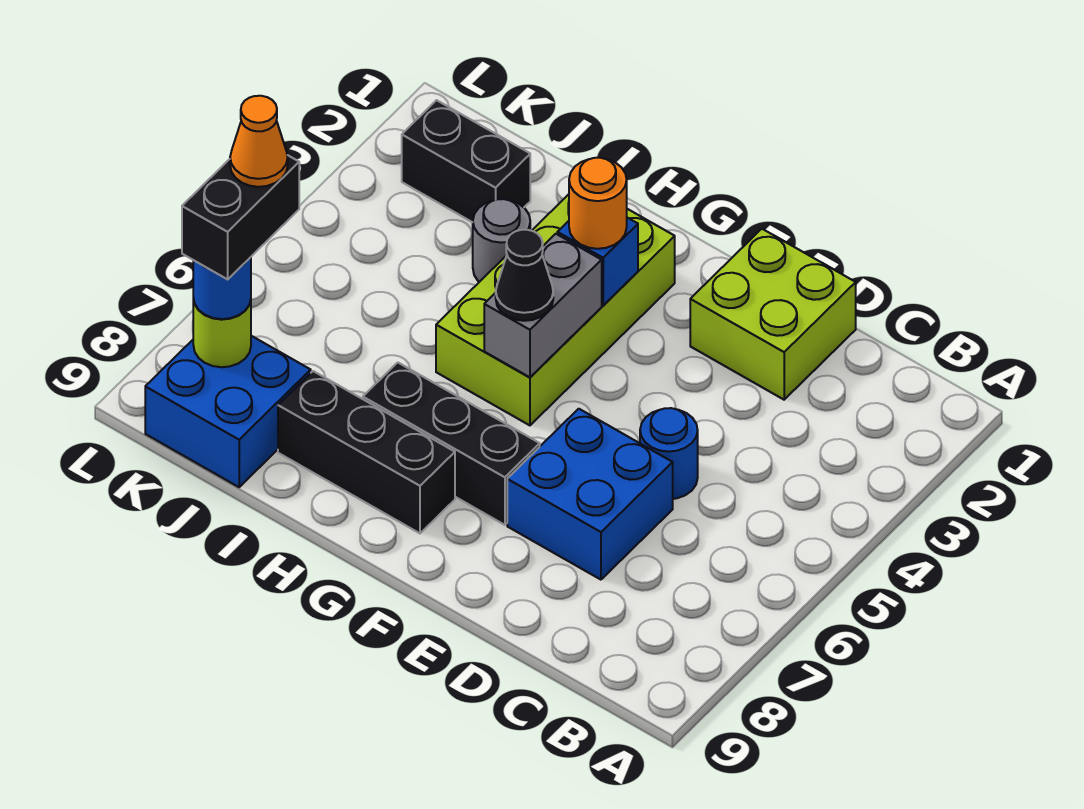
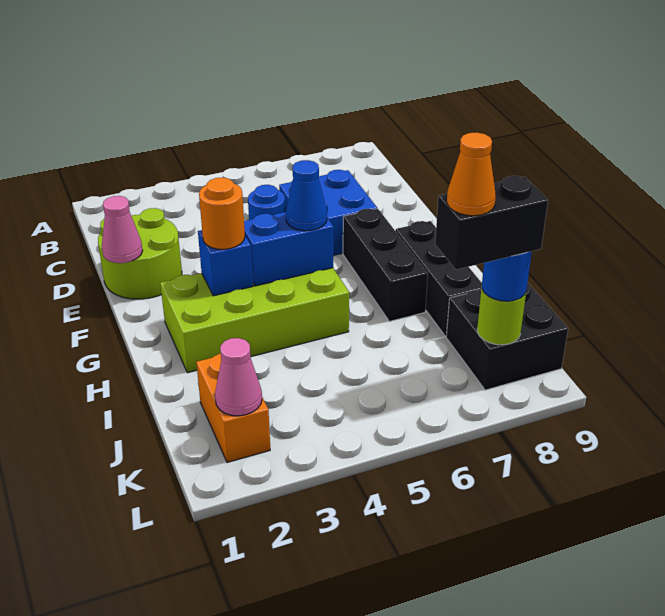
lime brick D1:E2 level 1 -> lime round brick D1:E2 level 1
none -> pink cone E1 level 2
grey brick G4:G5 level 2 -> blue brick G4:G5 level 2
black cone G5 level 3 -> blue cone G5 level 3
grey round brick I3 level 1 -> none
black brick J2:K2 level 1 -> orange brick J2:K2 level 1
blue brick J8:K9 level 1 -> black brick J8:K9 level 1
none -> pink cone K2 level 2

